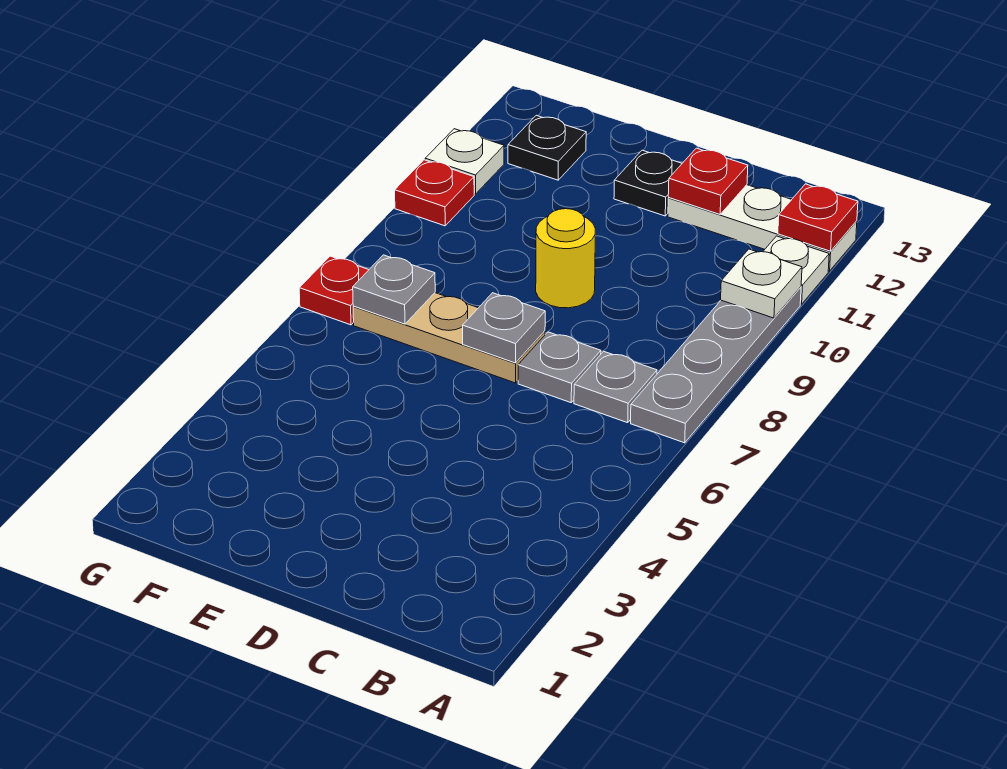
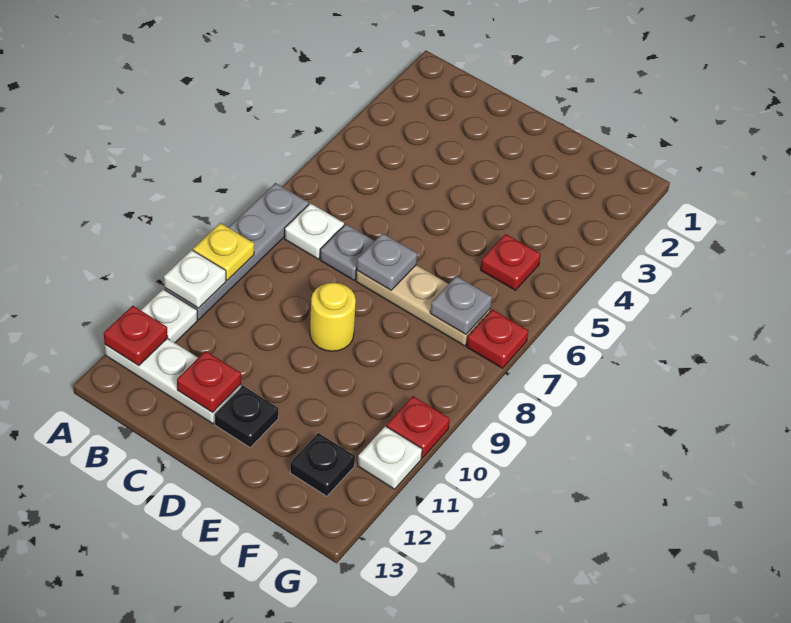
none -> yellow plate A9 level 2
grey plate B7 level 1 -> white plate B7 level 1
none -> red plate F5 level 1

